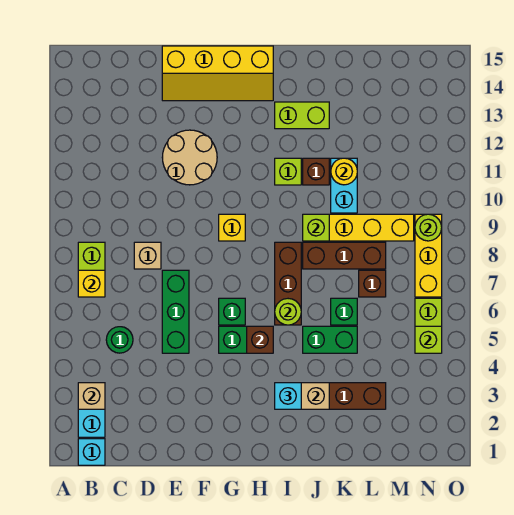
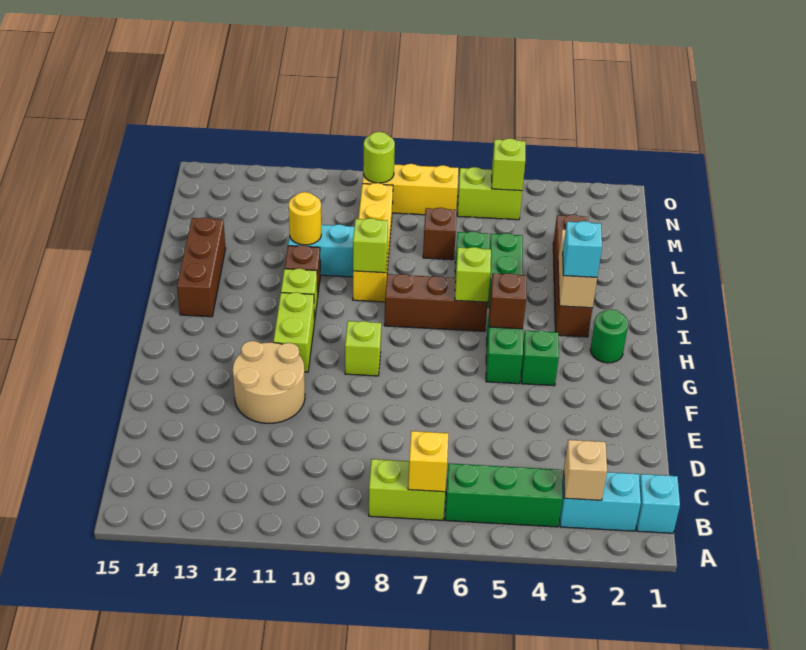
green round brick C5 level 1 -> green round brick H2 level 1
tan brick D8 level 1 -> none
green brick E5:E7 level 1 -> green brick B4:B6 level 1
yellow slope E14:H15 level 1 top 15 -> none
green brick G6 level 1 -> green brick G4 level 1
yellow brick G9 level 1 -> lime brick G9 level 1
lime round brick I6 level 2 -> lime brick I6 level 2
lime brick I13:J13 level 1 -> lime brick G11:H11 level 1
brown brick J8:L8 level 1 -> brown brick I14:K14 level 1

